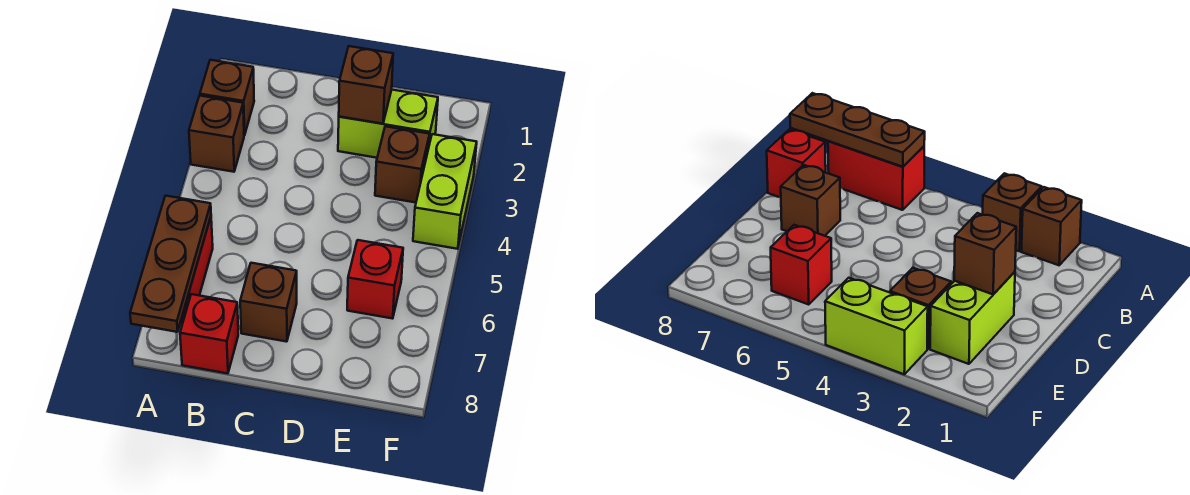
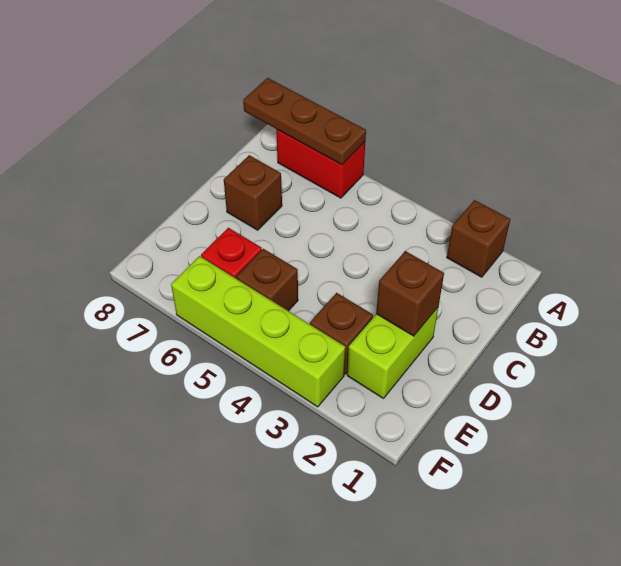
brown brick A3 level 1 -> brown brick E5 level 1
red brick B8 level 1 -> none
lime brick F3:F4 level 1 -> lime brick F3:F6 level 1

